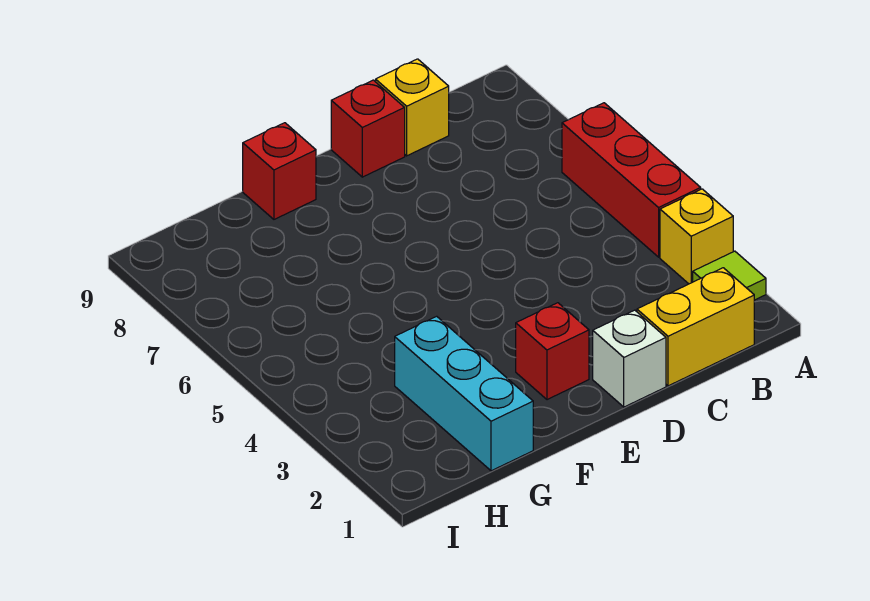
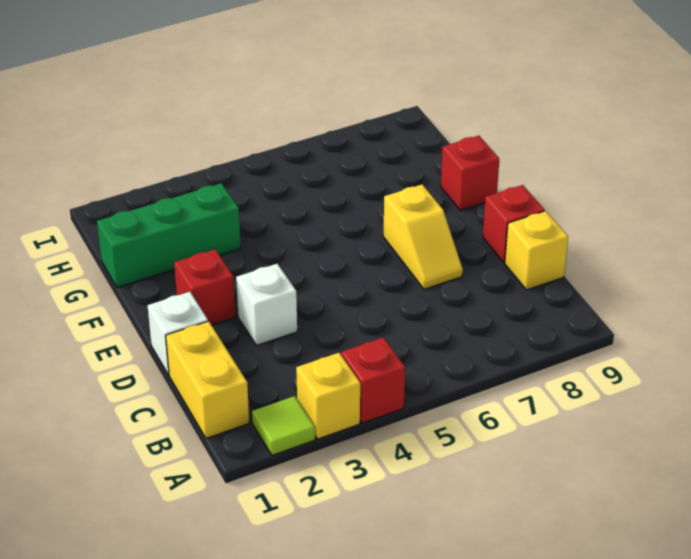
red brick A4:A6 level 1 -> red brick A4 level 1
none -> white brick D3 level 1
none -> yellow slope D7:E7 level 1 top E
cyan brick G1:G3 level 1 -> green brick G1:G3 level 1

